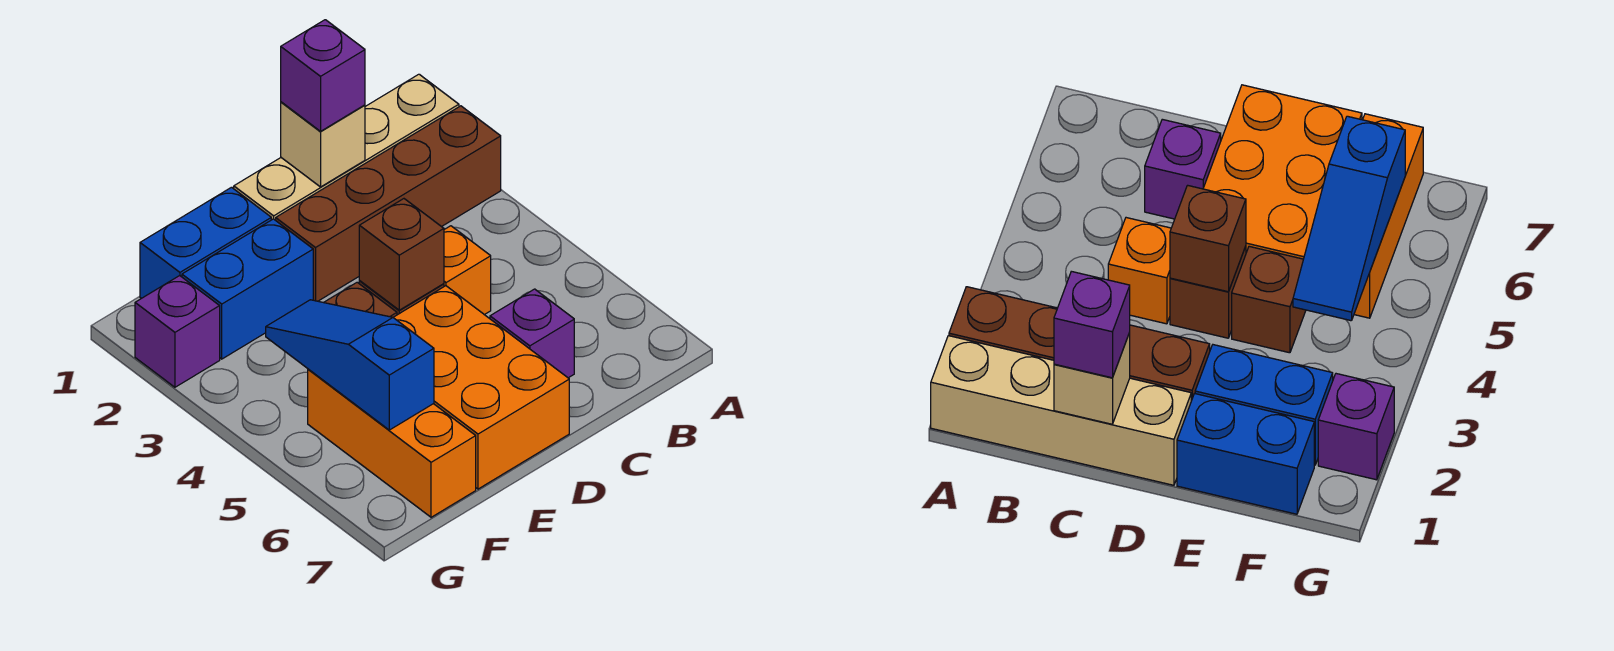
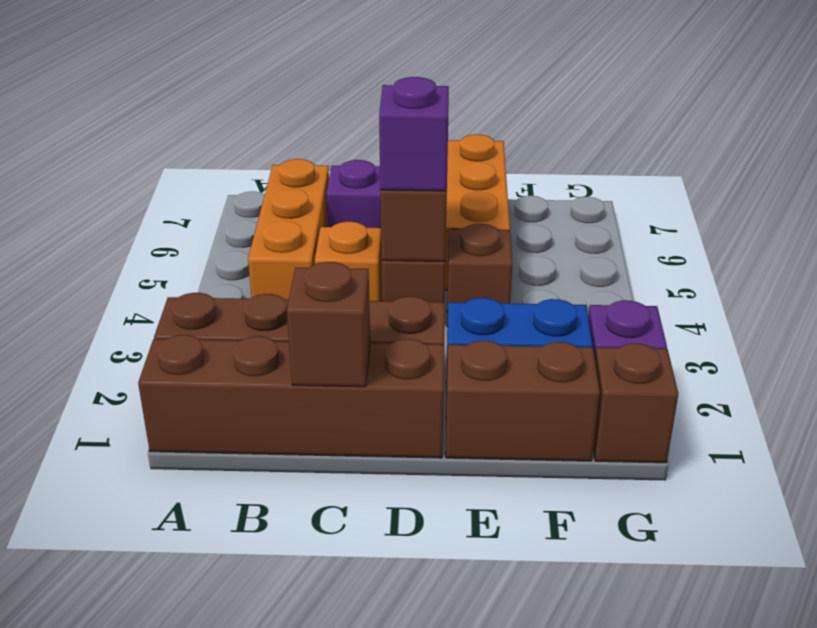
tan brick A1:D1 level 1 -> brown brick A1:D1 level 1
tan brick C1 level 2 -> brown brick C1 level 2
purple brick C1 level 3 -> purple brick D4 level 3
blue brick E1:F1 level 1 -> brown brick E1:F1 level 1
blue slope F4:F6 level 2 top 6 -> none
orange brick F5:F7 level 1 -> orange brick B4:B6 level 1
none -> brown brick G1 level 1

